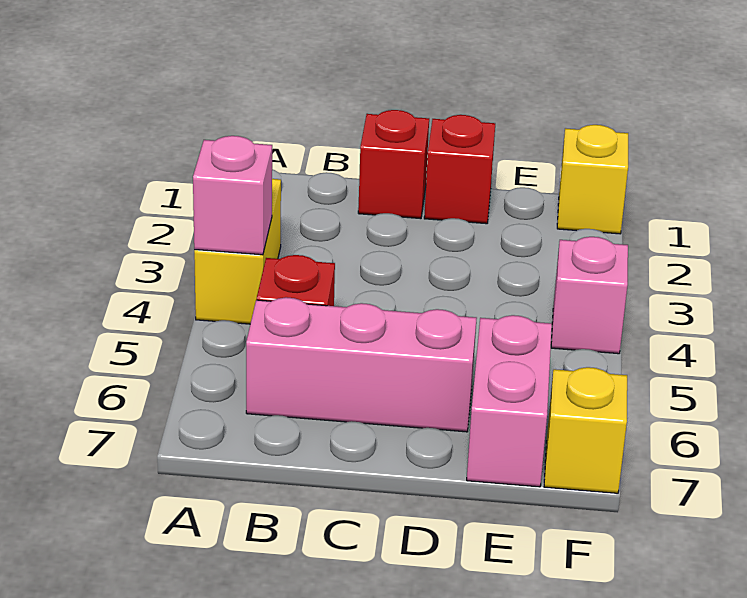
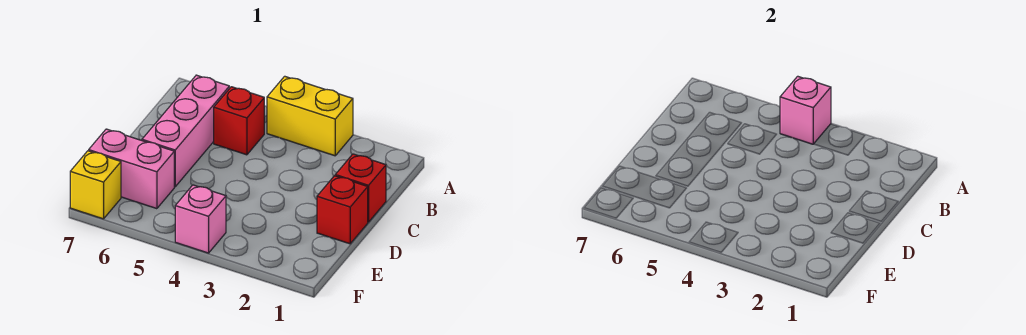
yellow brick F1 level 1 -> none

